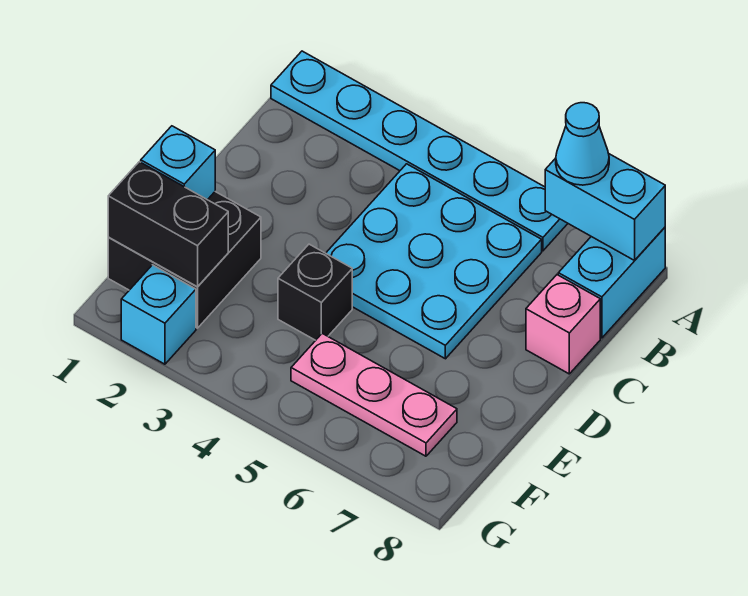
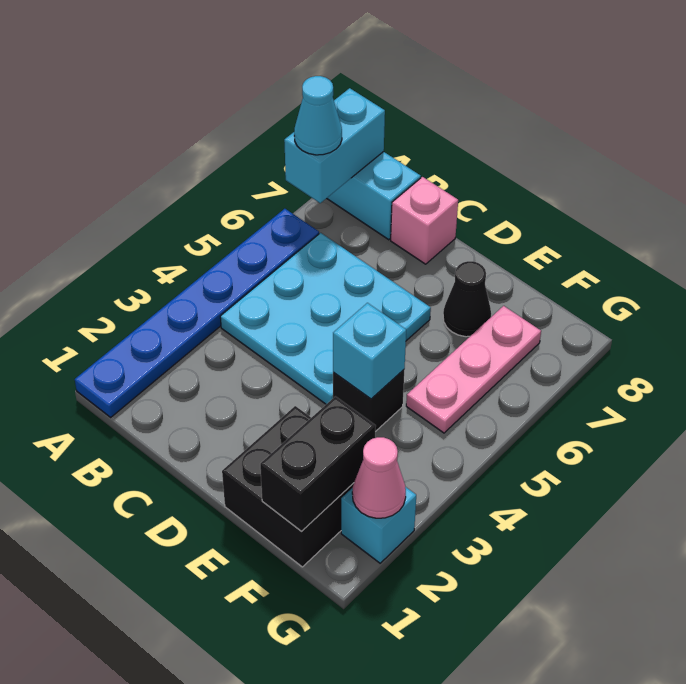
cyan plate A1:A6 level 1 -> blue plate A1:A6 level 1
cyan brick E1 level 2 -> cyan brick E4 level 2
none -> black cone E7 level 1
none -> pink cone G2 level 2

